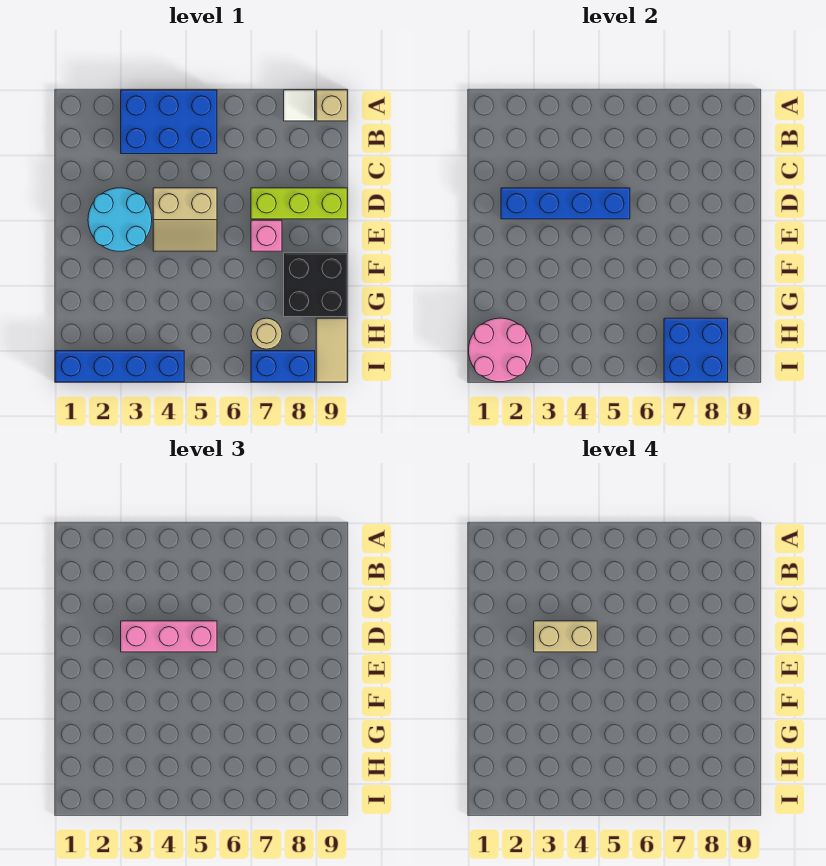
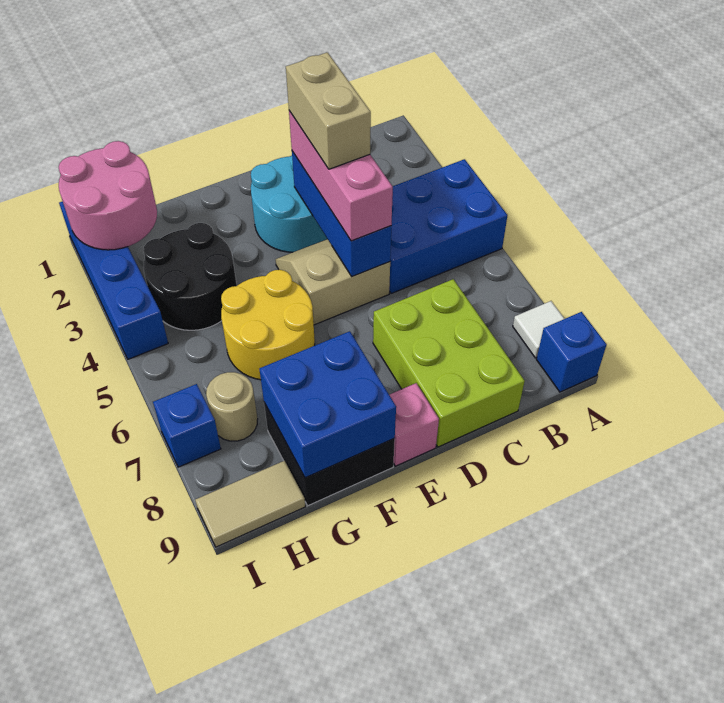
blue brick A3:B5 level 1 -> blue brick A4:C5 level 1
tan brick A9 level 1 -> blue brick A9 level 1
blue brick D2:D5 level 2 -> blue brick D3:D5 level 2
tan slope D4:E5 level 1 top D -> tan slope D4:E5 level 1 top 5
lime brick D7:D9 level 1 -> lime brick C7:D9 level 1
pink brick E7 level 1 -> pink brick E9 level 1
none -> yellow round brick F5:G6 level 1
none -> black round brick G3:H4 level 1
blue brick H7:I8 level 2 -> blue brick F8:G9 level 2
blue brick I7:I8 level 1 -> blue brick I7 level 1

